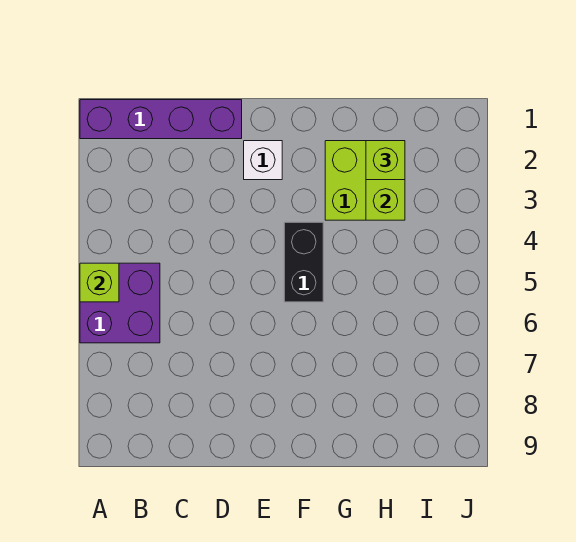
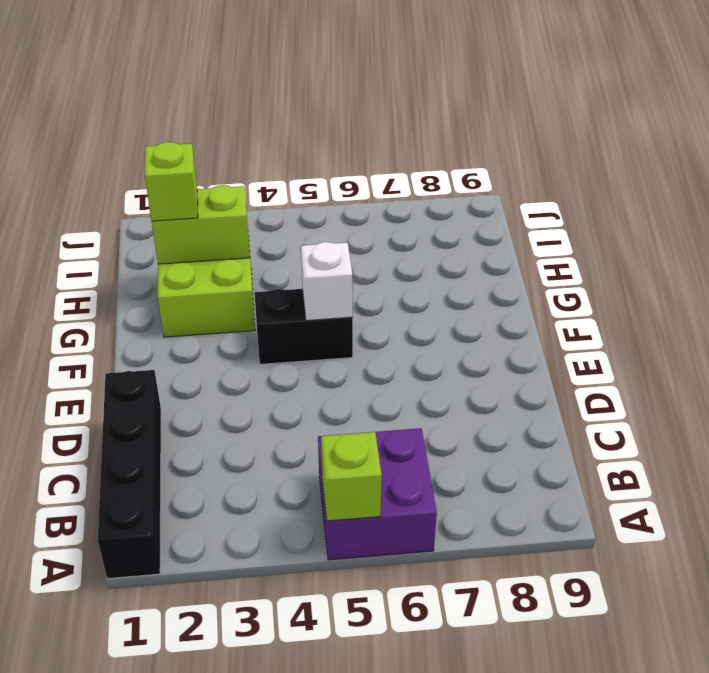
purple brick A1:D1 level 1 -> black brick A1:D1 level 1
white brick E2 level 1 -> white brick F5 level 2

